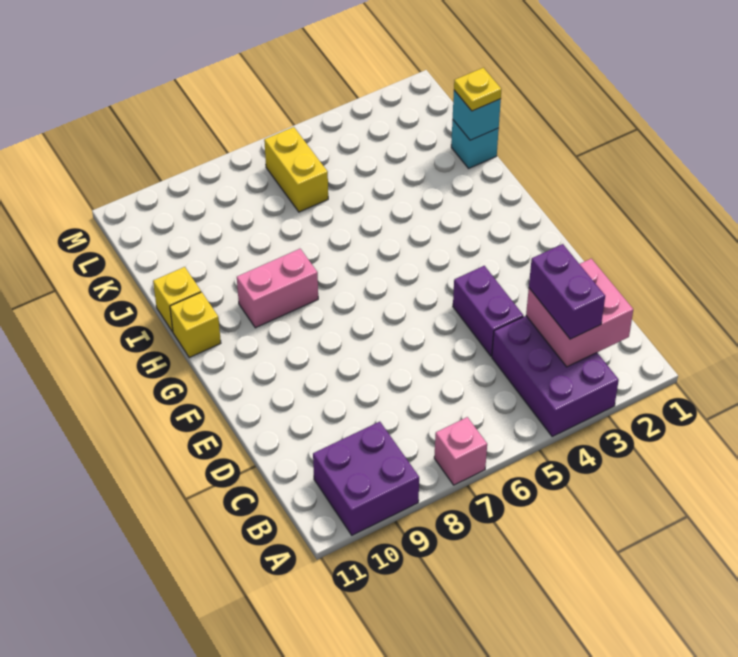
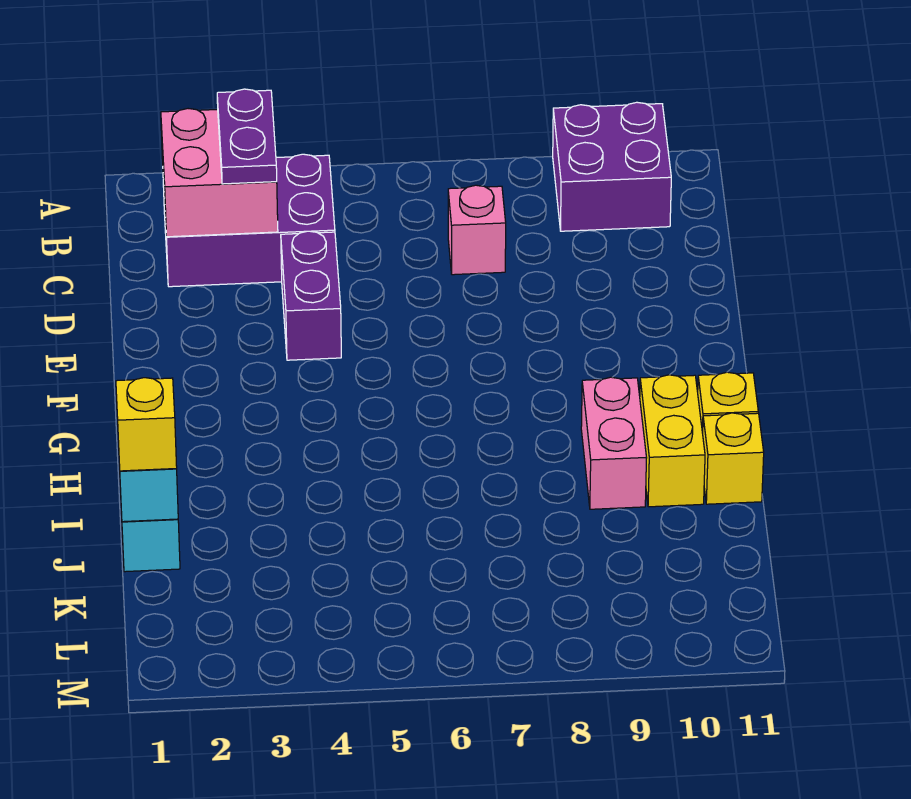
purple brick A3:C4 level 1 -> purple brick B2:C4 level 1
pink brick A7 level 1 -> pink brick C7 level 1
purple brick B3:C3 level 3 -> purple plate B3:C3 level 3
pink brick H8:H9 level 1 -> pink brick H9:I9 level 1
yellow plate J1 level 3 -> yellow brick J1 level 3
yellow brick K6:L6 level 1 -> yellow brick H10:I10 level 1

